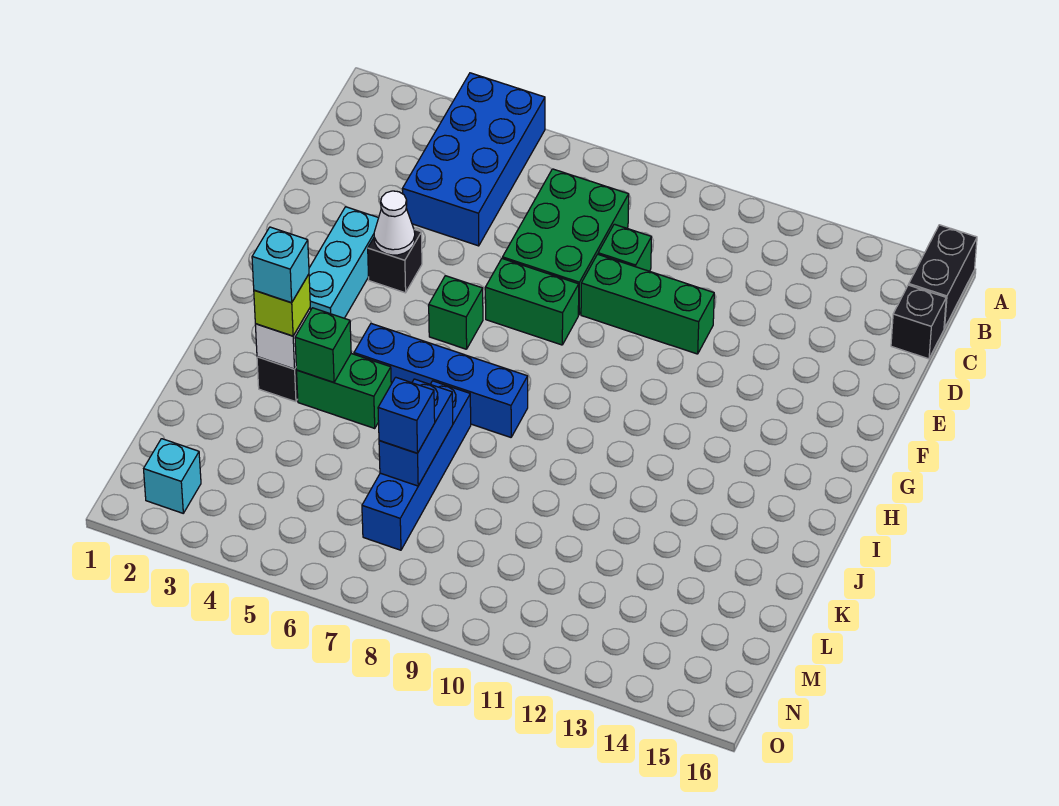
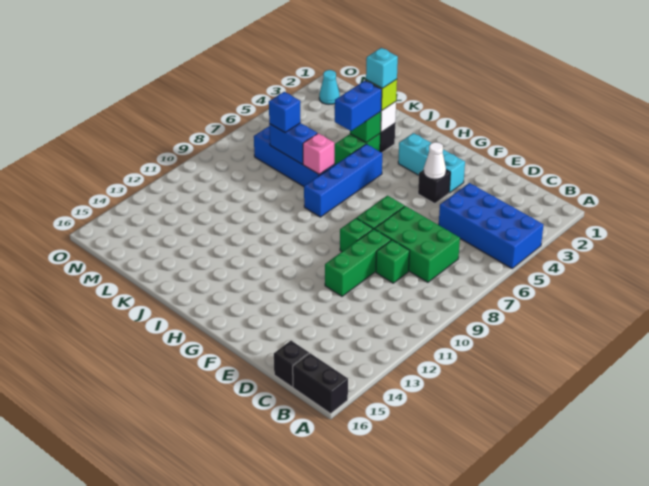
green brick G6 level 1 -> green brick F9 level 1
none -> blue brick J4:J5 level 3
none -> pink brick J7 level 2
cyan brick N2 level 1 -> cyan cone N2 level 1

